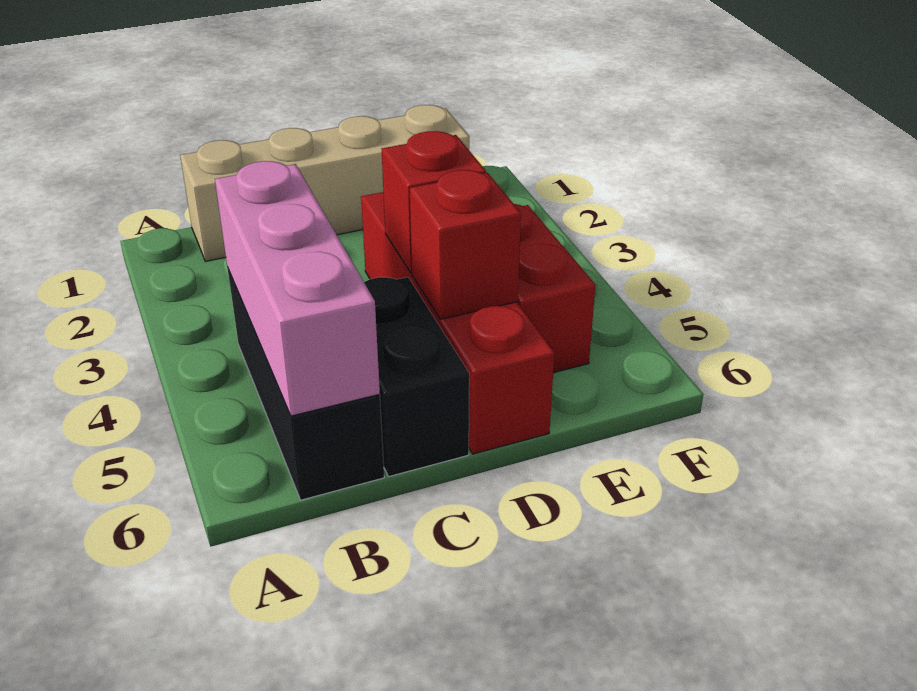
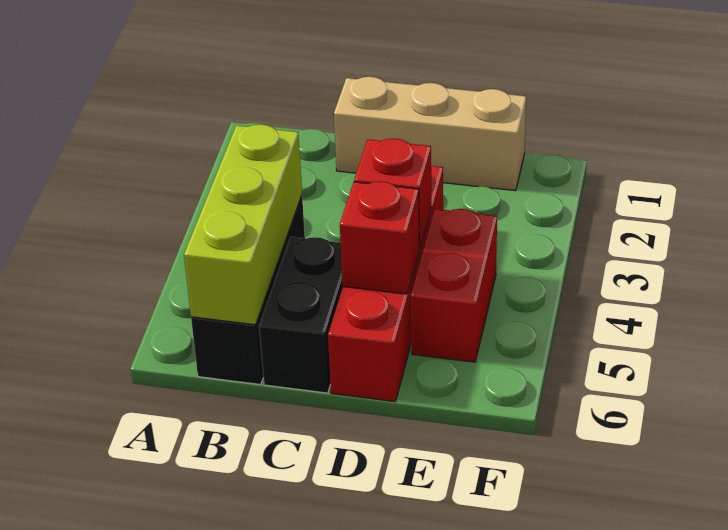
tan brick B1:E1 level 1 -> tan brick C1:E1 level 1
pink brick B4:B6 level 2 -> lime brick B4:B6 level 2

